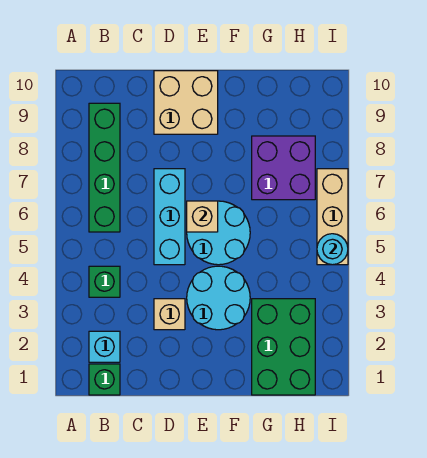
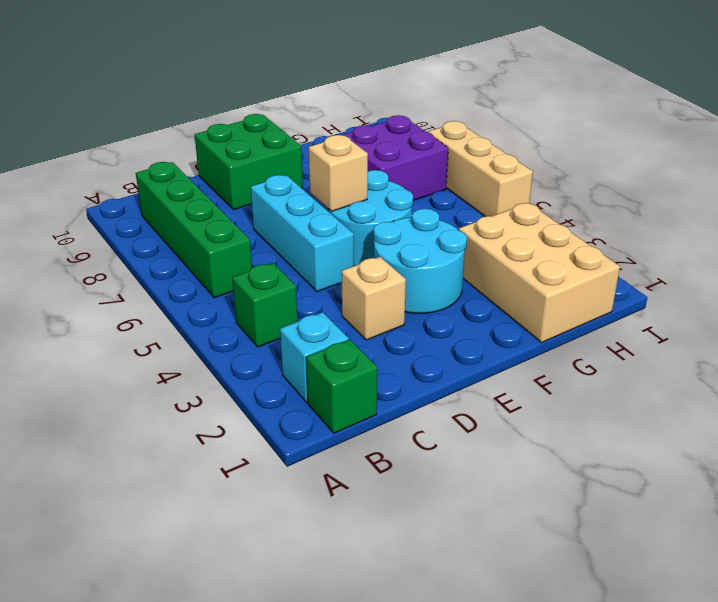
tan brick D9:E10 level 1 -> green brick D9:E10 level 1
green brick G1:H3 level 1 -> tan brick G1:H3 level 1
cyan round brick I5 level 2 -> none

